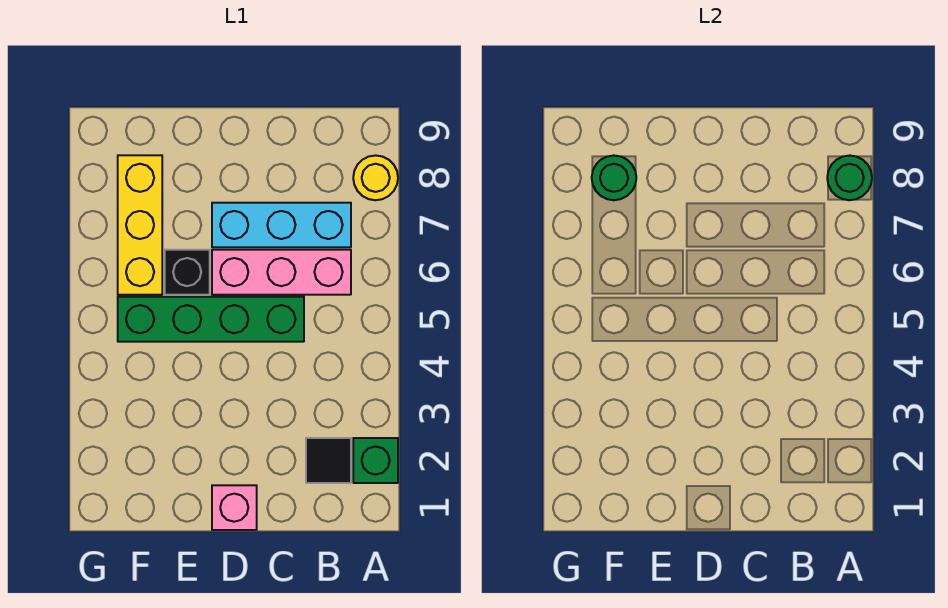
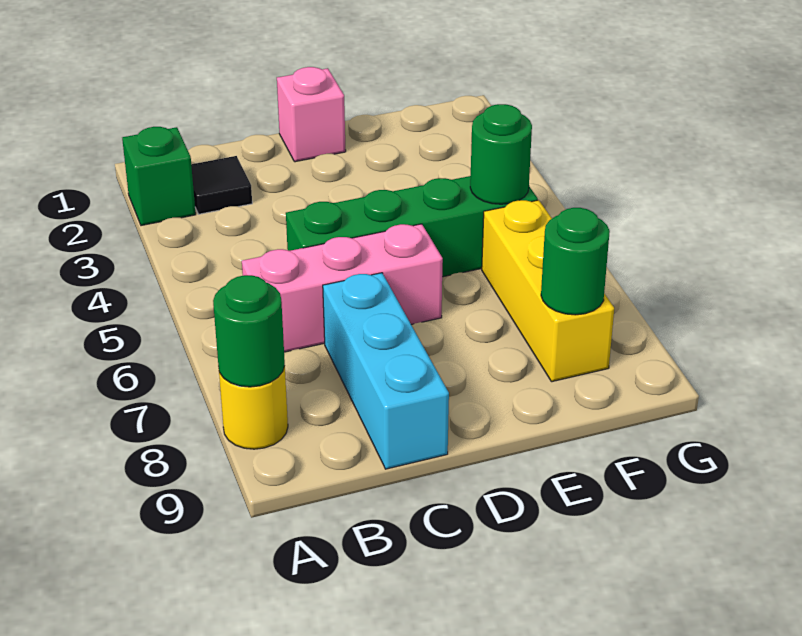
cyan brick B7:D7 level 1 -> cyan brick C7:C9 level 1
black brick E6 level 1 -> none
none -> green round brick F5 level 2

